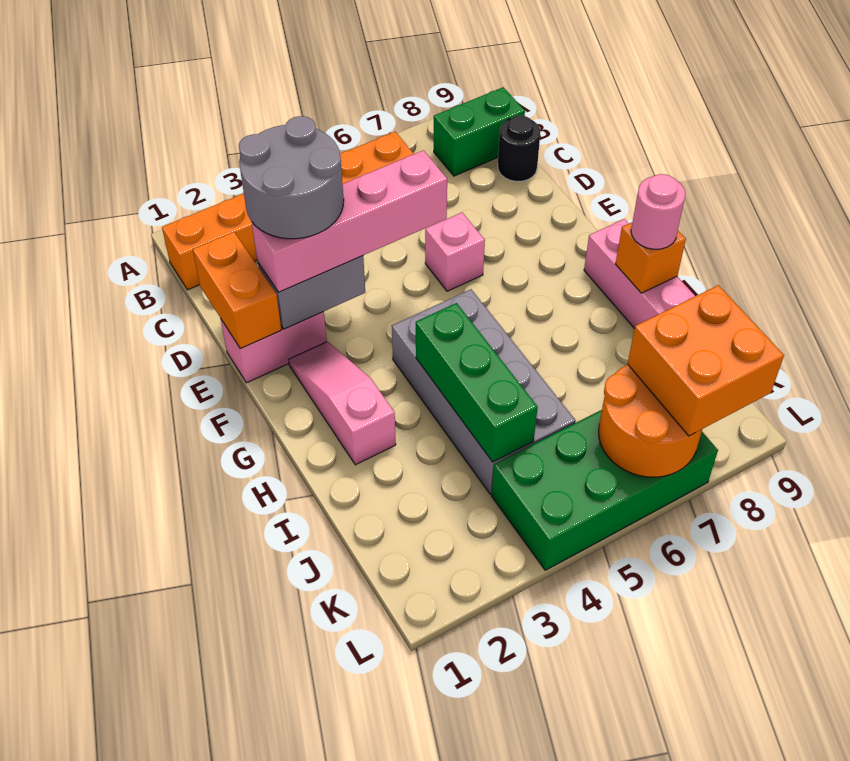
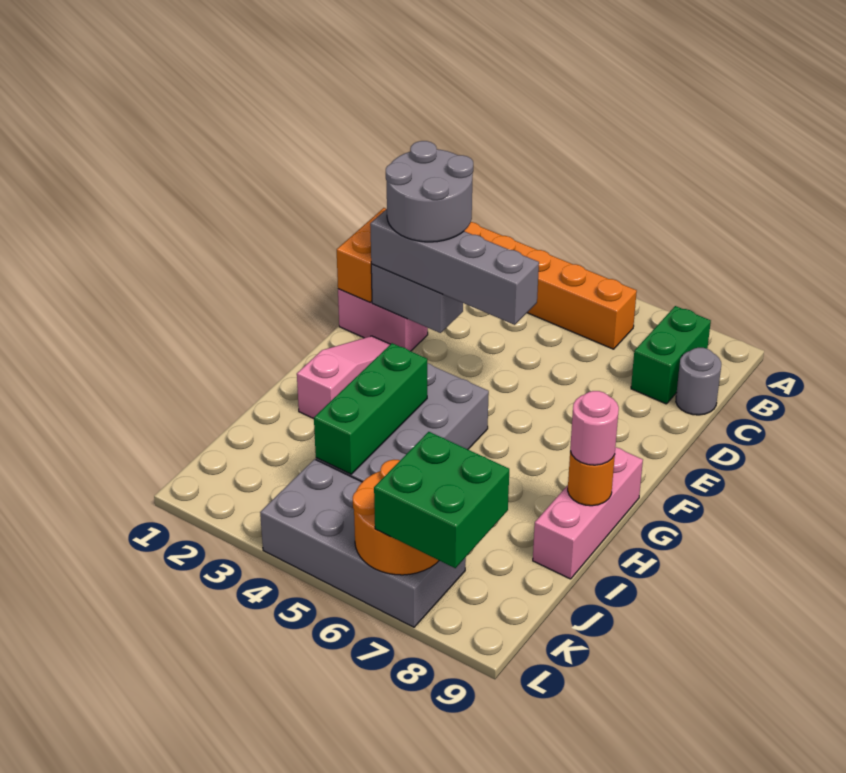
green brick B8:B9 level 1 -> green brick B8:C8 level 1
black round brick C9 level 1 -> grey round brick C9 level 1
pink brick E2:E5 level 3 -> grey brick E2:E5 level 3
pink brick E6 level 1 -> none
orange brick H9 level 2 -> orange round brick H9 level 2
green brick K4:L7 level 1 -> grey brick K4:L7 level 1
orange brick K7:L8 level 3 -> green brick K7:L8 level 3

